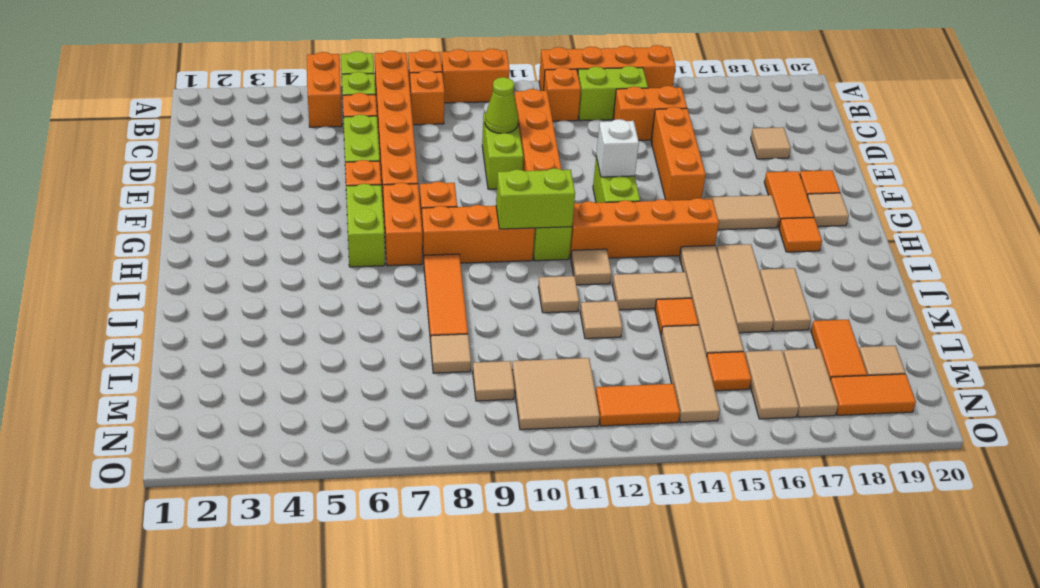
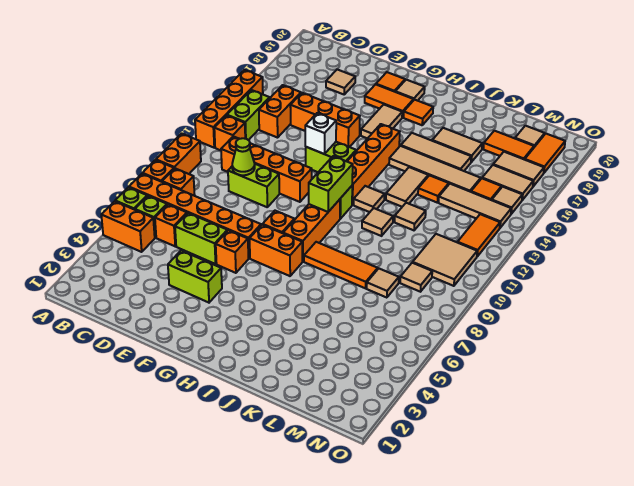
lime brick G6:H6 level 1 -> lime brick E4:F4 level 1
none -> tan tile N15 level 1

